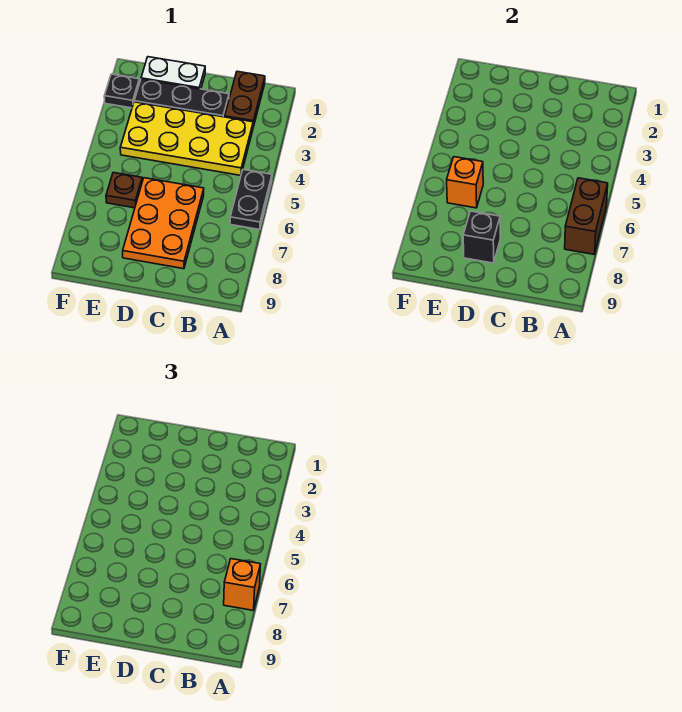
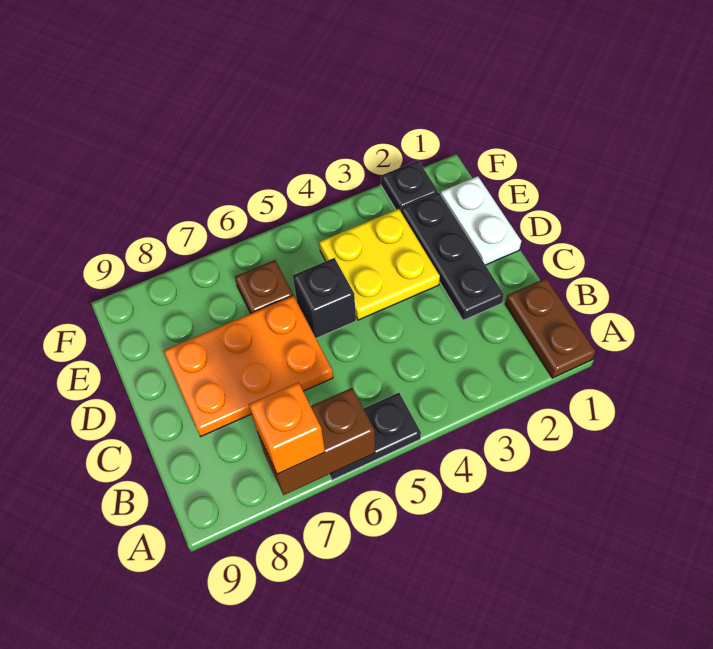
brown plate B1:B2 level 1 -> brown plate A1:B1 level 1
yellow plate B3:E4 level 1 -> yellow plate D3:E4 level 1
black brick D8 level 2 -> black brick D5 level 1
orange brick E6 level 2 -> none

